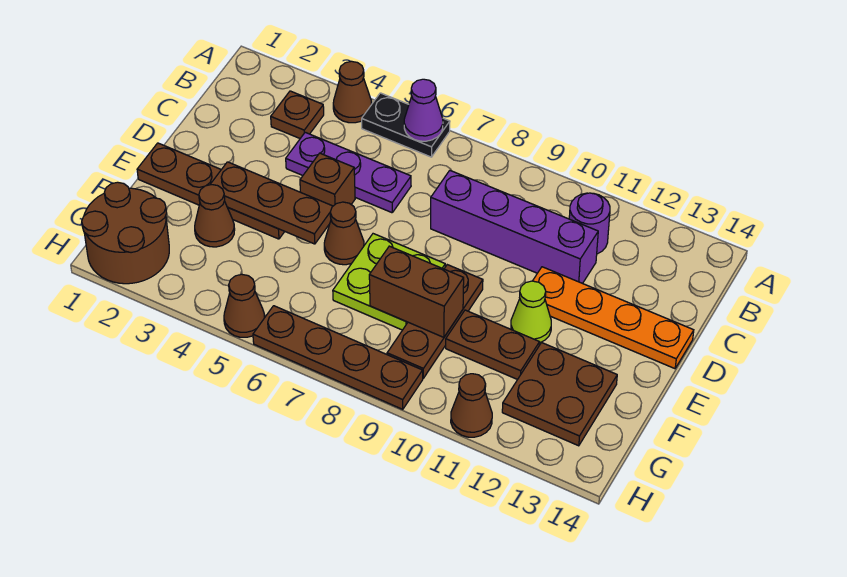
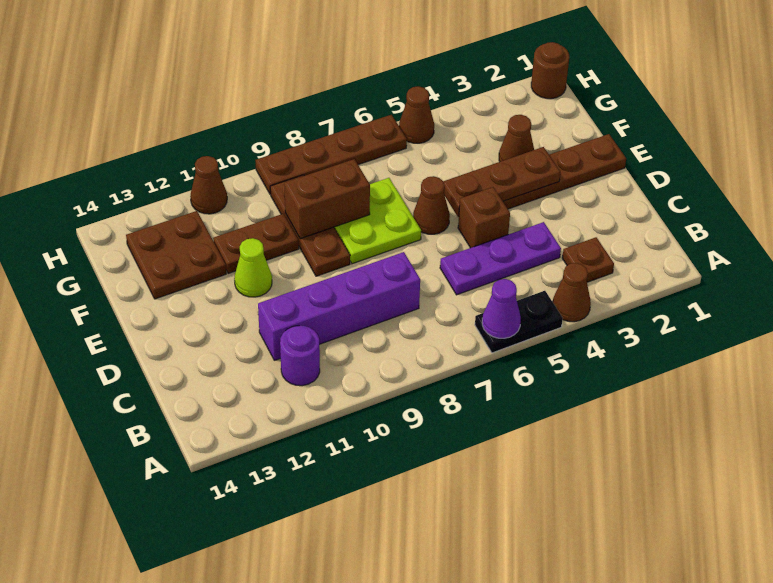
orange plate D11:D14 level 1 -> none
brown round brick G1:H2 level 1 -> brown round brick H1 level 1

